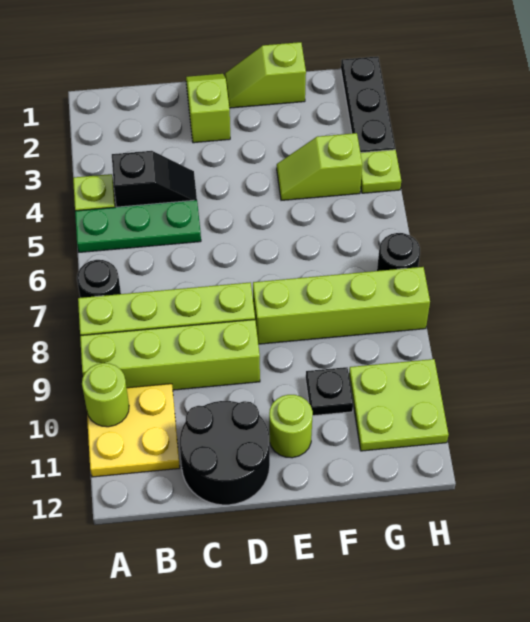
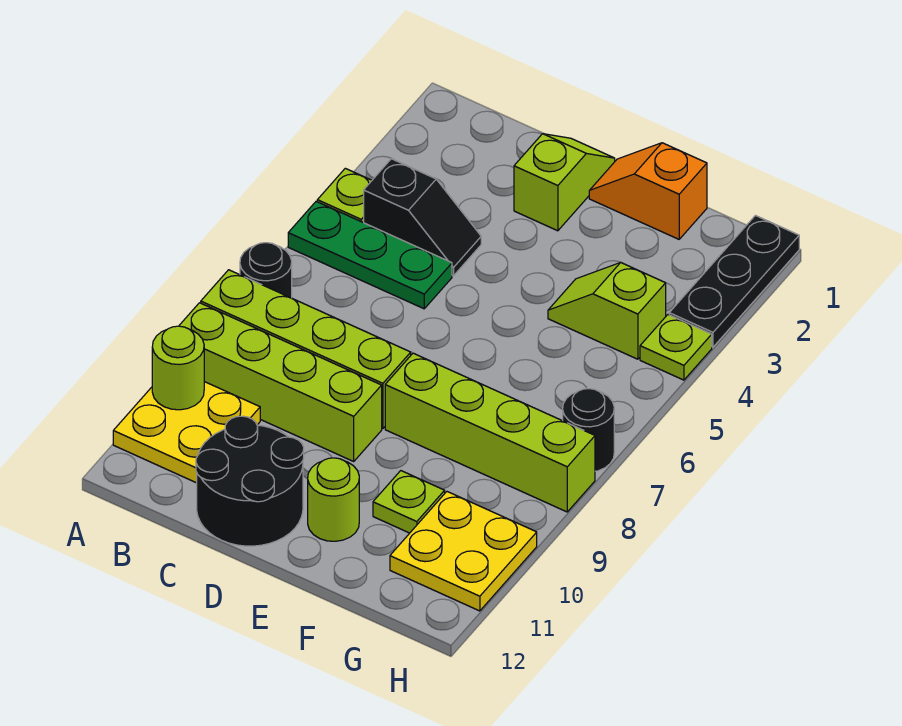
lime slope E1:F1 level 1 top F -> orange slope E1:F1 level 1 top F
black plate F10 level 1 -> lime plate F10 level 1
lime plate G10:H11 level 1 -> yellow plate G10:H11 level 1

